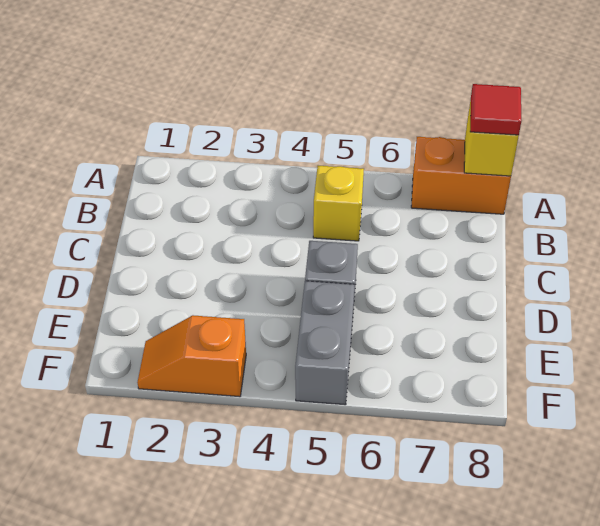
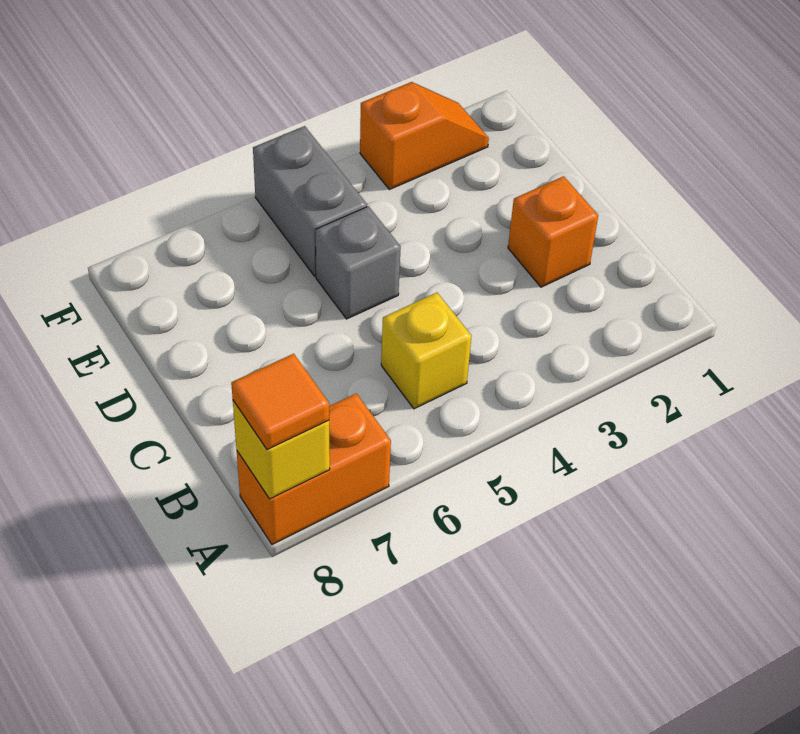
red tile A8 level 3 -> orange tile A8 level 3
none -> orange brick C2 level 1

